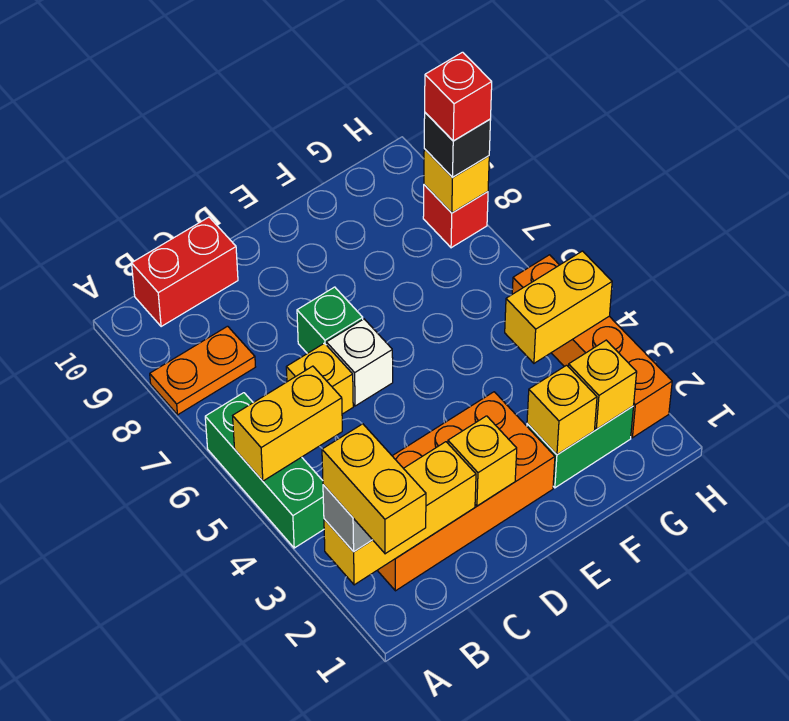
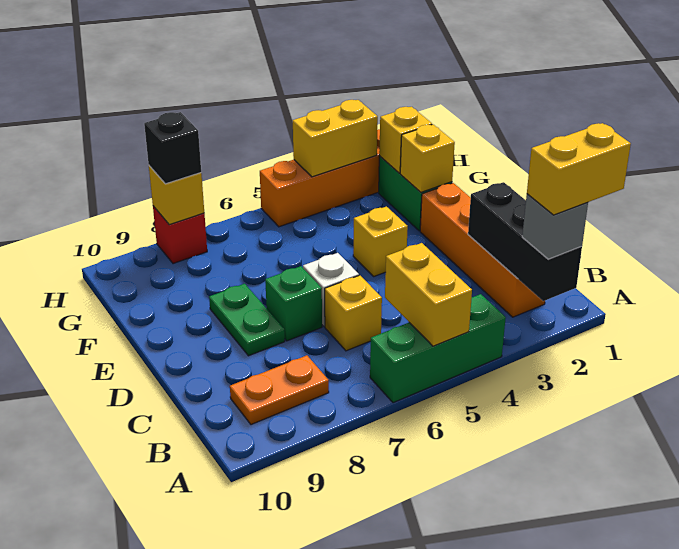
yellow brick A2:C2 level 2 -> black brick A2:C2 level 2
orange plate A8:B8 level 1 -> orange plate B8:B9 level 1
orange brick B2:E3 level 1 -> orange brick B2:E2 level 1
red brick B10:C10 level 1 -> none
yellow brick D2 level 2 -> yellow brick E4 level 1
none -> green plate D8:E8 level 1
yellow brick G4:H4 level 2 -> yellow brick H3:H4 level 2
red brick H8 level 4 -> none

